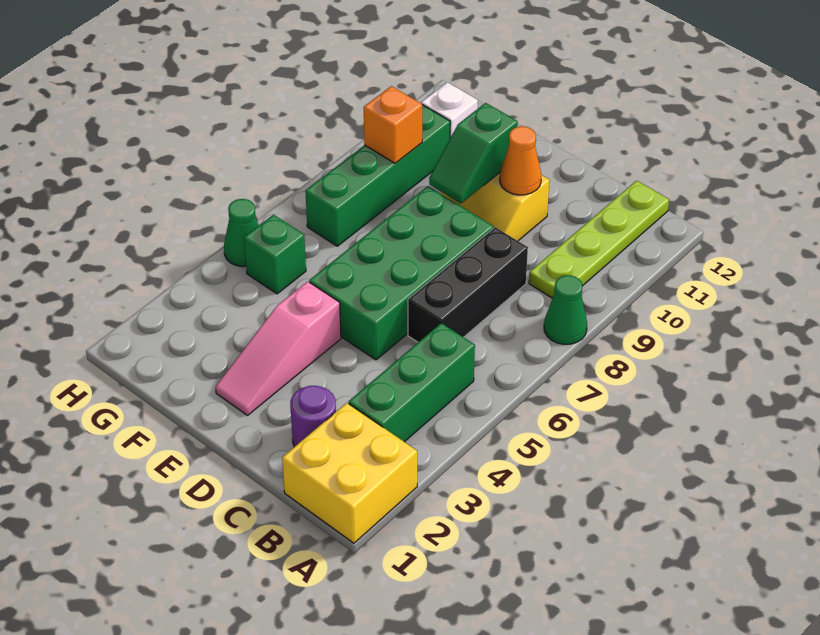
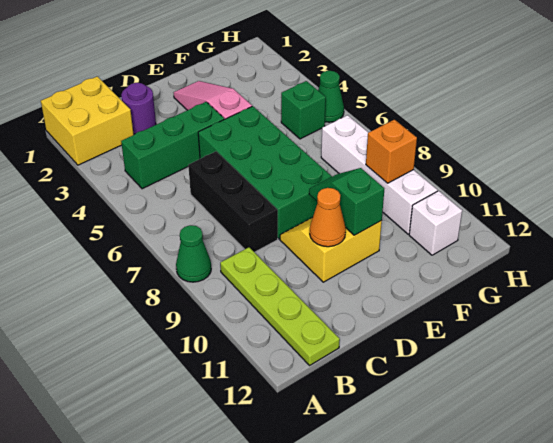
green brick B3:B5 level 1 -> green brick B4:D4 level 1
green brick G7:G10 level 1 -> white brick G7:G10 level 1

